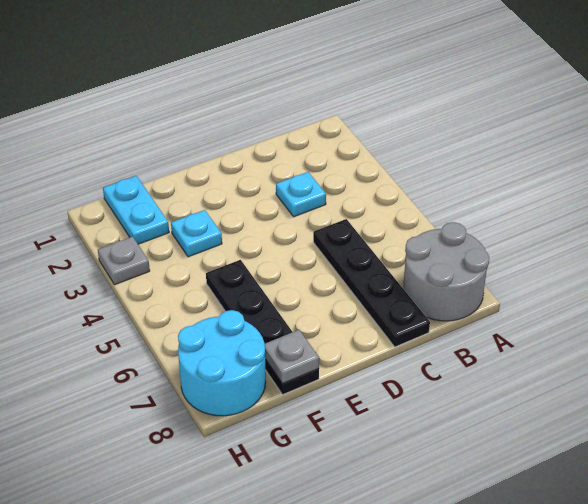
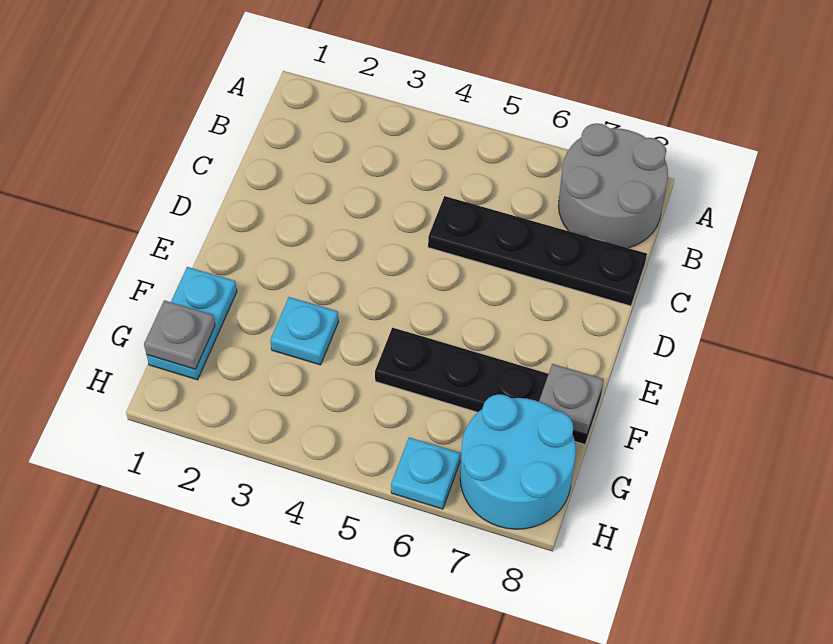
cyan plate C3 level 1 -> cyan plate H6 level 1
cyan plate G1:G2 level 1 -> cyan plate F1:G1 level 1
grey plate H3 level 1 -> grey plate G1 level 2

